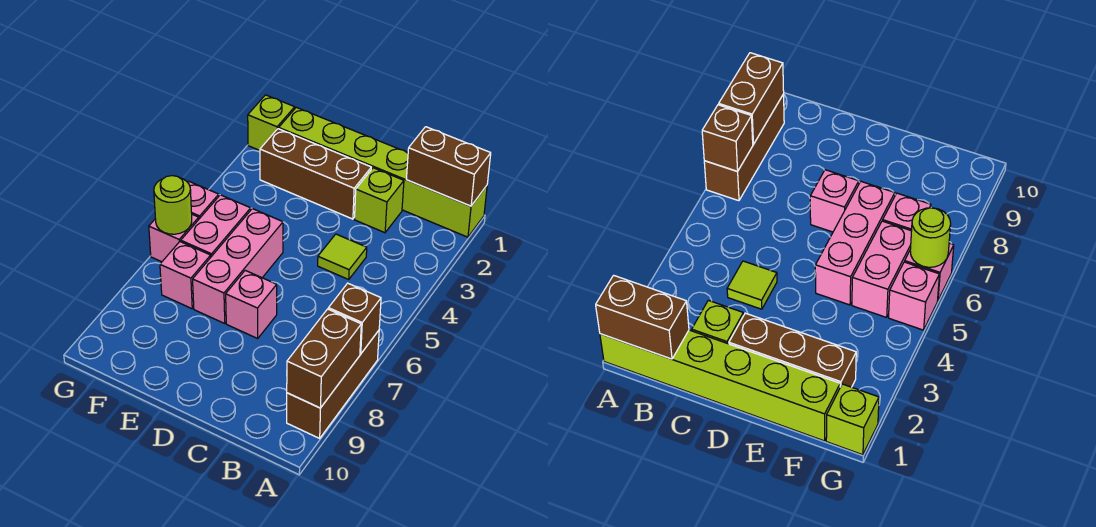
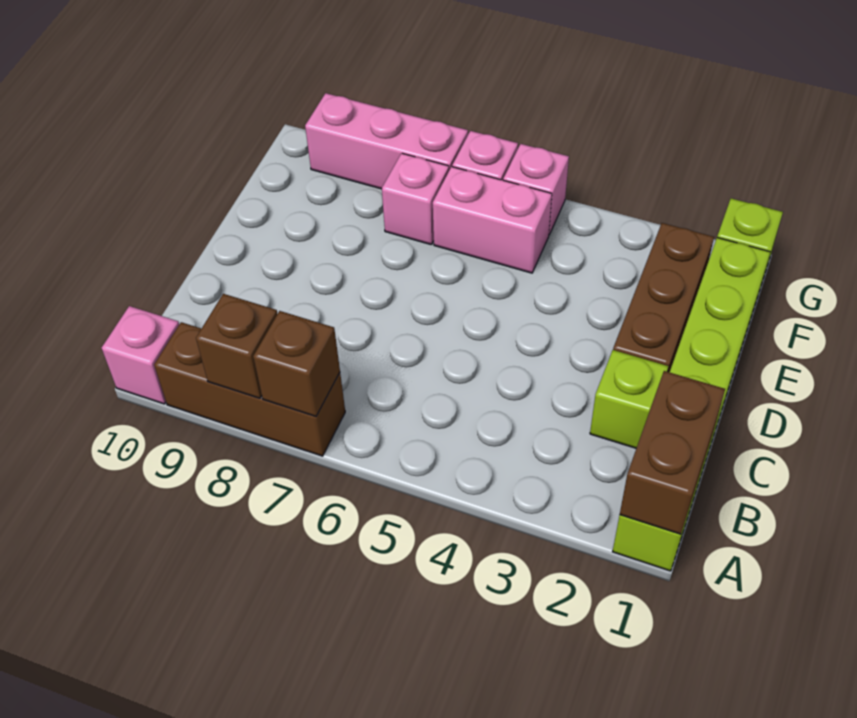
brown brick A8:A9 level 2 -> brown brick A8 level 2
lime tile C4 level 1 -> none
pink brick D7 level 1 -> pink brick A10 level 1
pink brick E5:E7 level 1 -> pink brick G7:G9 level 1
lime round brick G6 level 2 -> none

